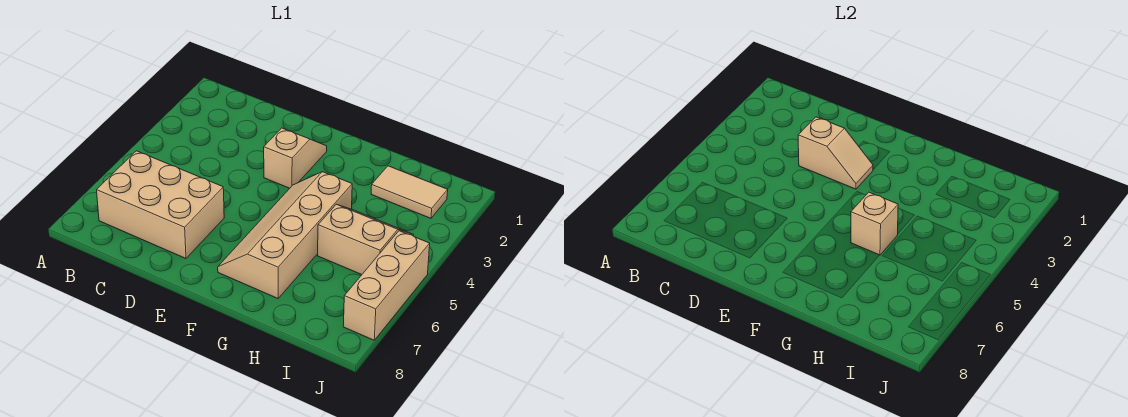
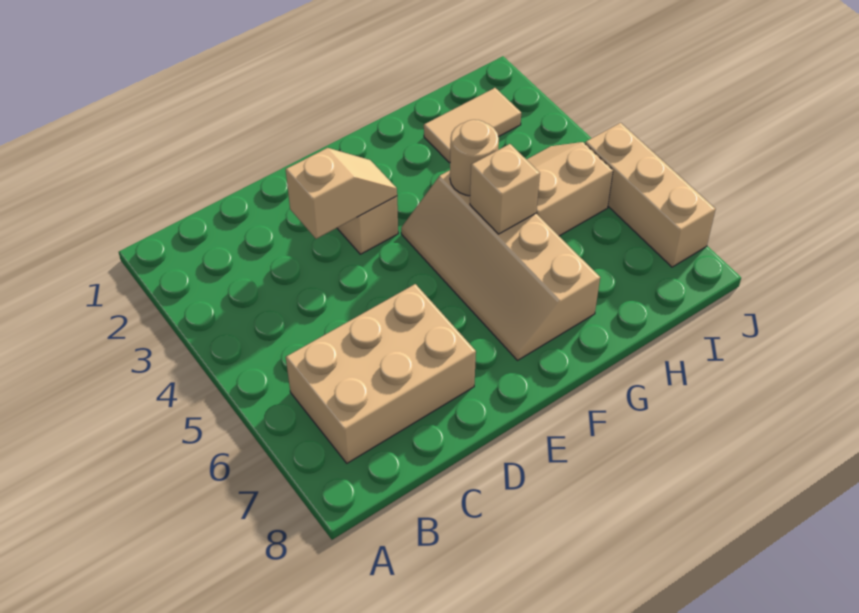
none -> tan round brick G4 level 2

